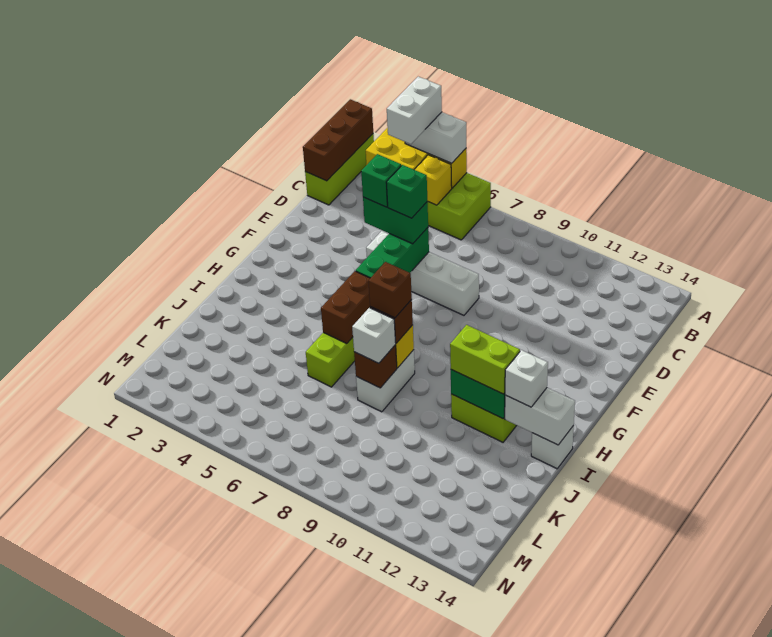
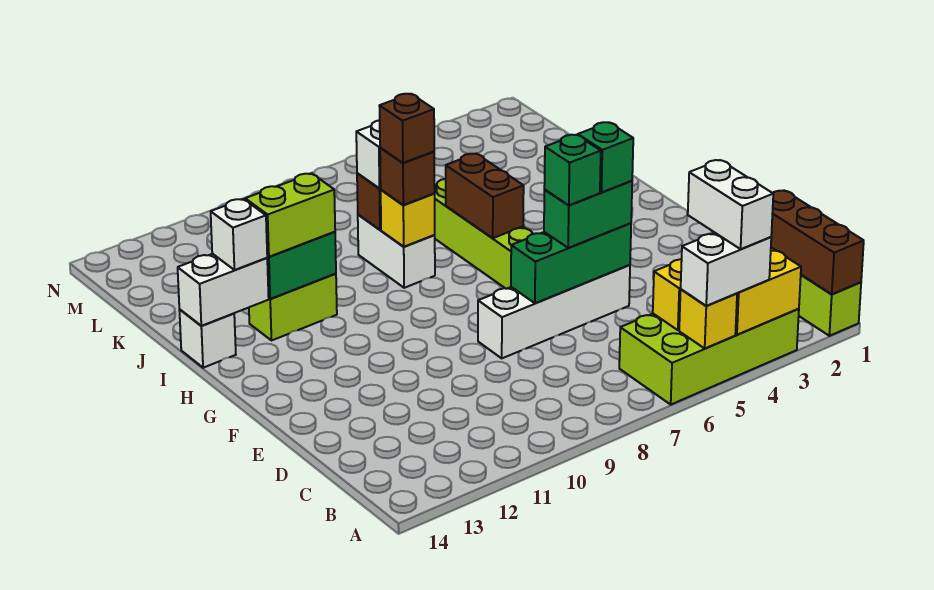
green brick E6:G6 level 2 -> green brick E5:E7 level 2

